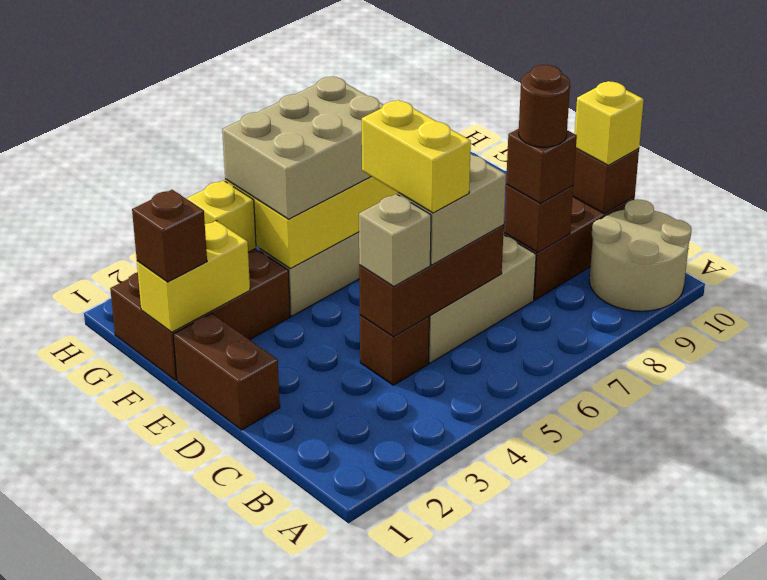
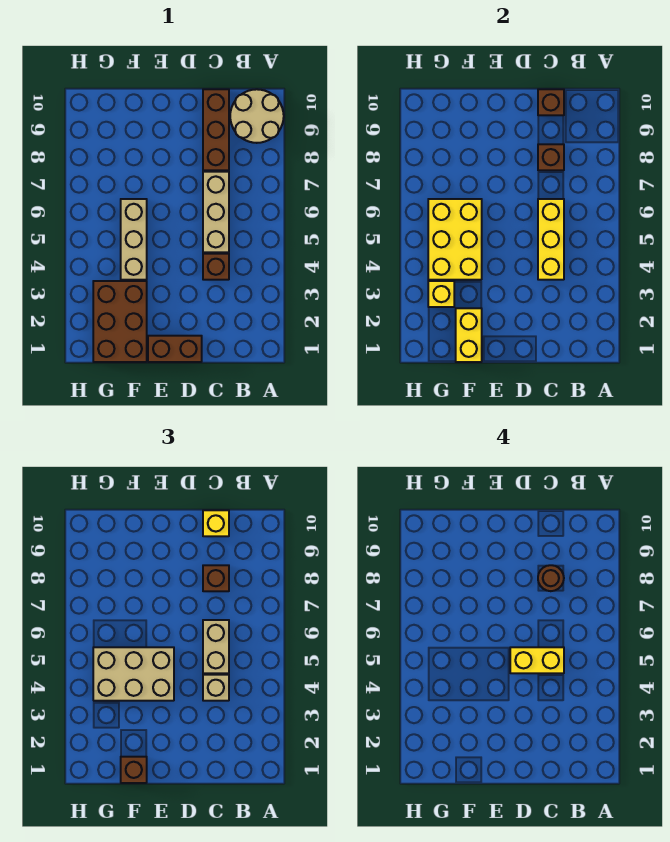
brown brick C4:C6 level 2 -> yellow brick C4:C6 level 2
tan brick F4:G6 level 3 -> tan brick E4:G5 level 3

